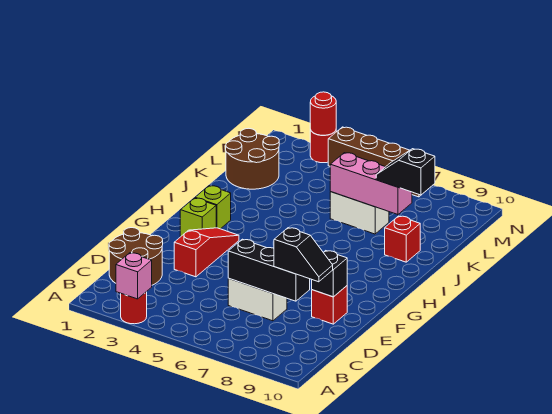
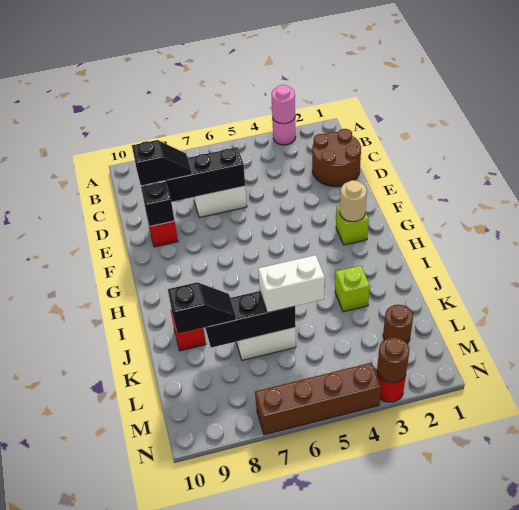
red round brick A3 level 1 -> pink round brick A3 level 1
pink brick A3 level 2 -> pink round brick A3 level 2
black slope D8:D9 level 3 top 8 -> black slope D8:D9 level 3 top 9
red slope E3:G3 level 1 top E -> none
none -> tan round brick G2 level 2
lime brick H2 level 1 -> lime brick J3 level 1
brown round brick K1:L2 level 1 -> brown round brick L2 level 1
none -> white brick K5:K6 level 3
pink brick K6:K8 level 2 -> black brick K6:K8 level 2
red round brick N3 level 2 -> brown round brick N3 level 2

